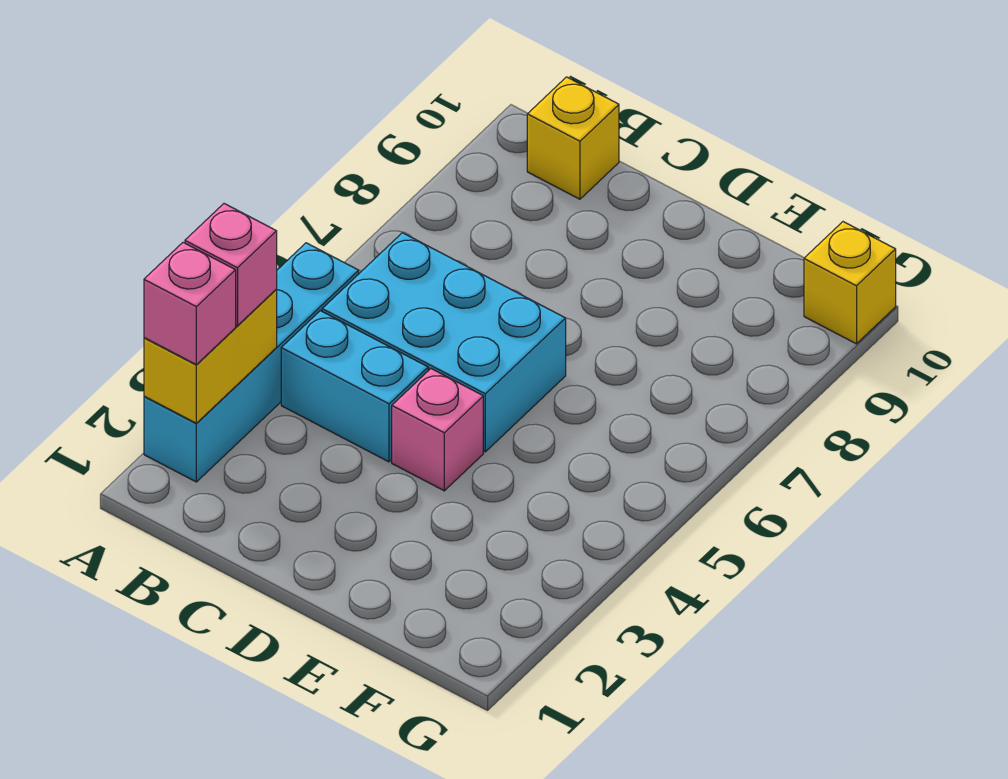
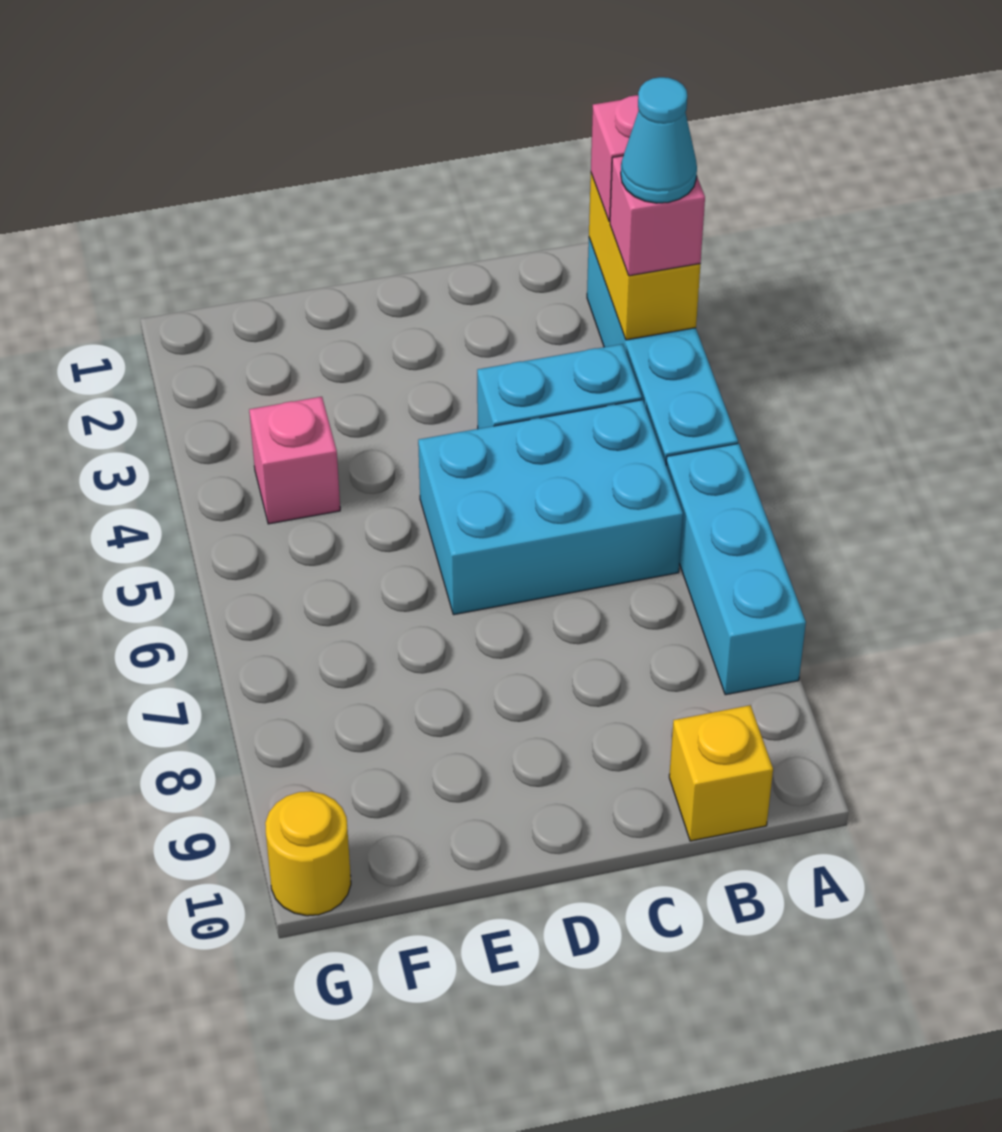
none -> cyan cone A3 level 4
none -> cyan brick A6:A8 level 1
pink brick D4 level 1 -> pink brick F4 level 1
yellow brick G10 level 1 -> yellow round brick G10 level 1

